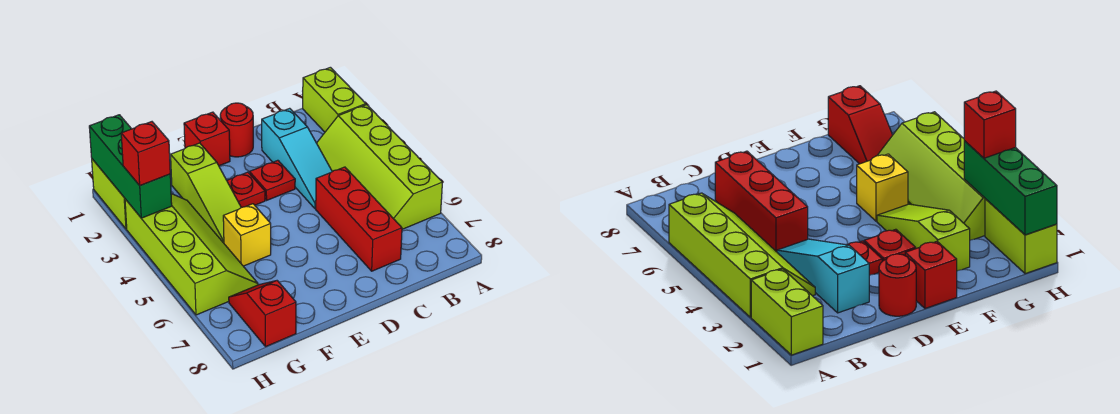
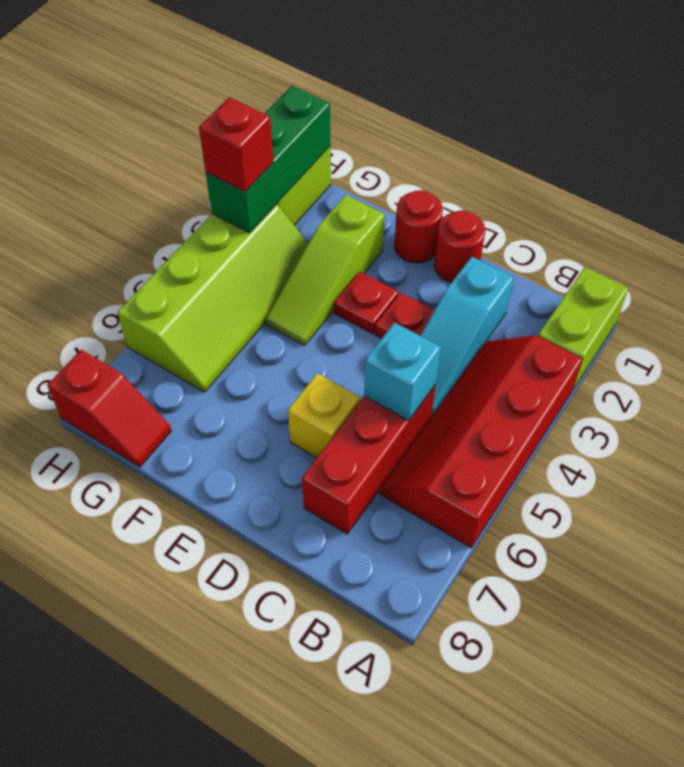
lime slope A3:B6 level 1 top A -> red slope A3:B6 level 1 top A
none -> cyan brick C5 level 2
red brick E1 level 1 -> red round brick E1 level 1
yellow brick F5 level 1 -> yellow brick D6 level 1
red slope G7:G8 level 1 top 8 -> red slope G8:H8 level 1 top H

